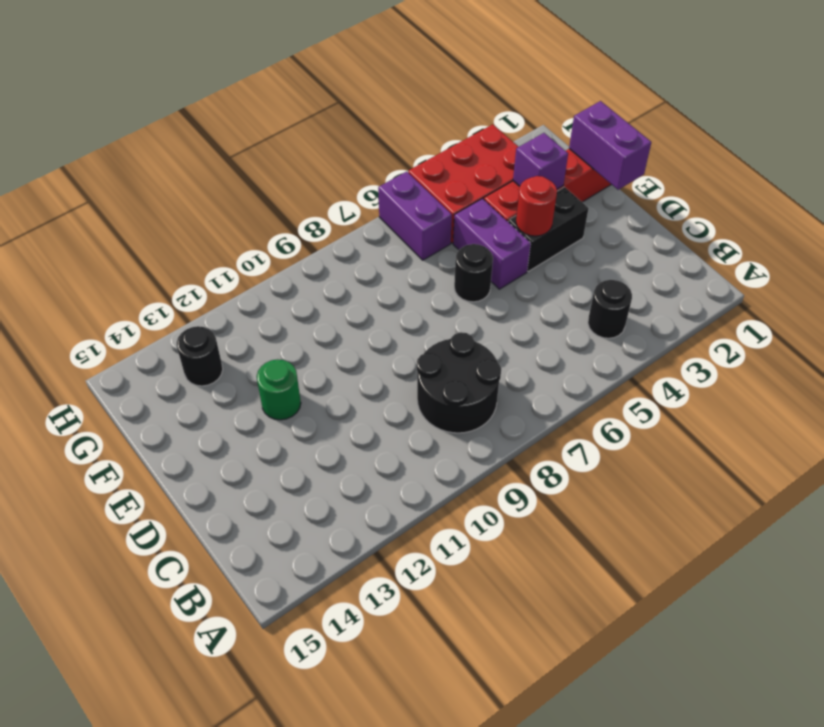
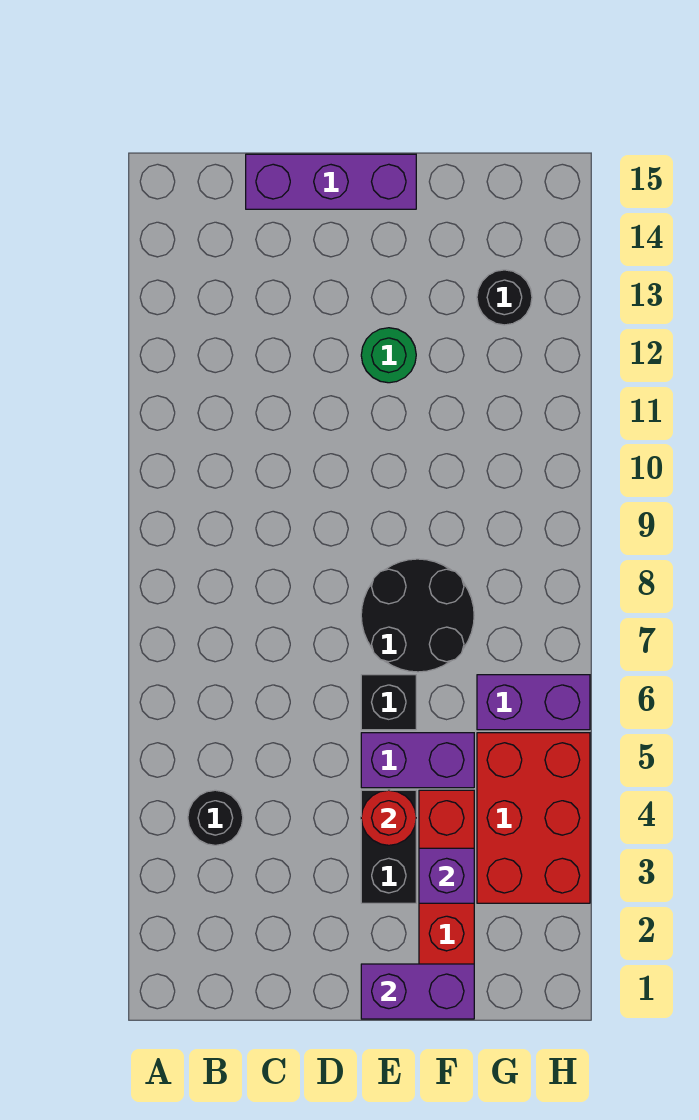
black round brick B8:C9 level 1 -> black round brick E7:F8 level 1
none -> purple brick C15:E15 level 1
black round brick E6 level 1 -> black brick E6 level 1

